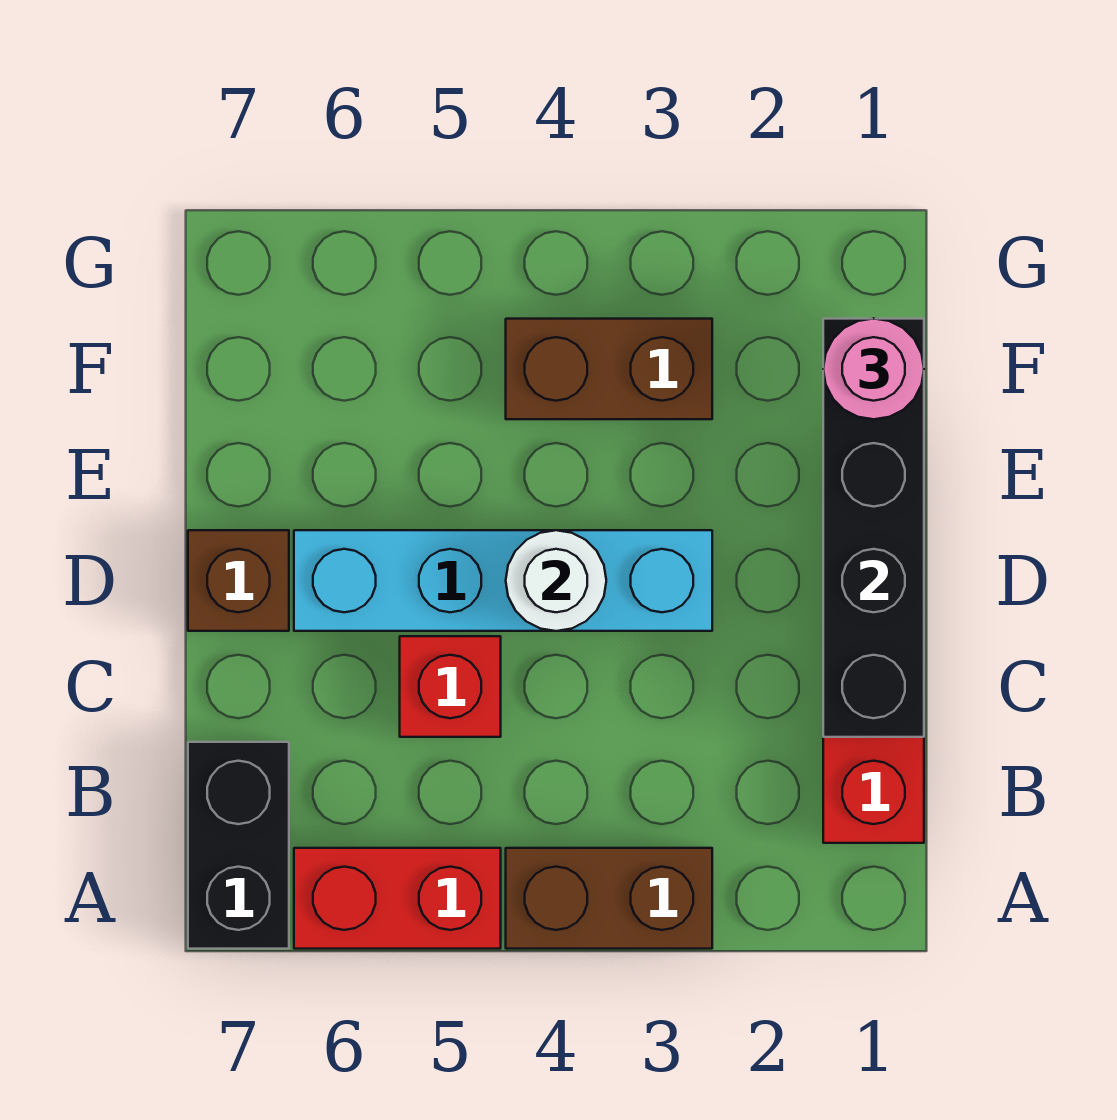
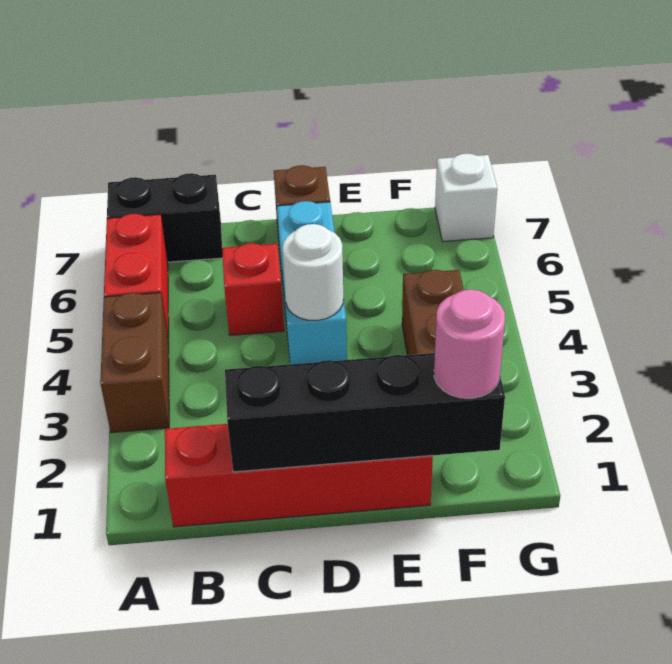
cyan brick D3:D6 level 1 -> cyan brick D4:D6 level 1
none -> white brick G7 level 1

